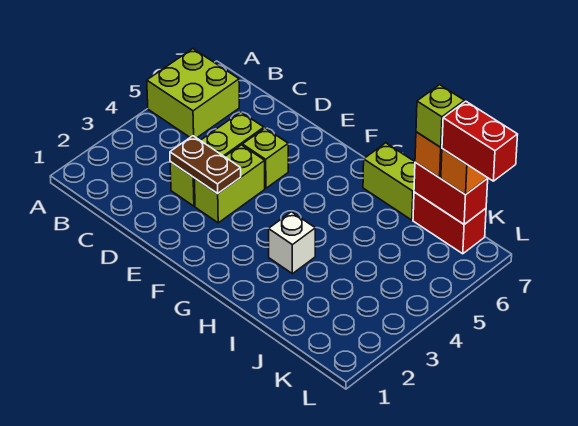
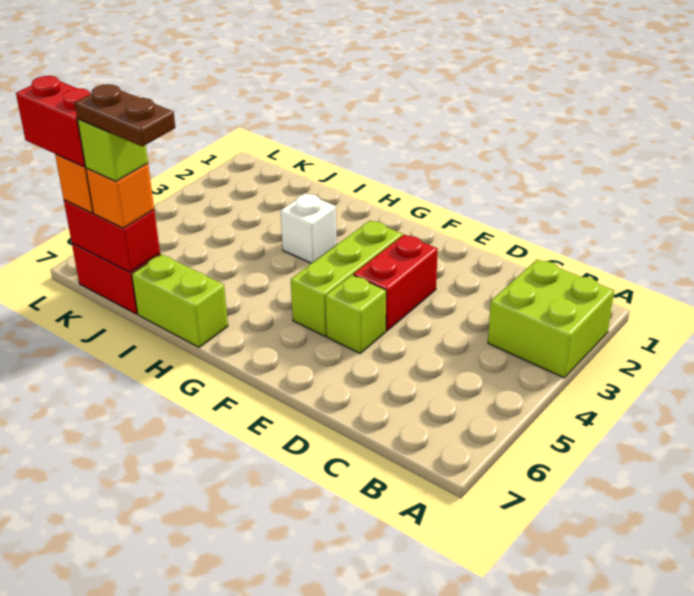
lime brick A5:B6 level 1 -> lime brick A2:B3 level 1
lime brick D3:D5 level 1 -> lime brick F3:F5 level 1
brown plate D3:E3 level 2 -> brown plate I7:J7 level 5
lime brick E3:E4 level 1 -> red brick E3:E4 level 1

